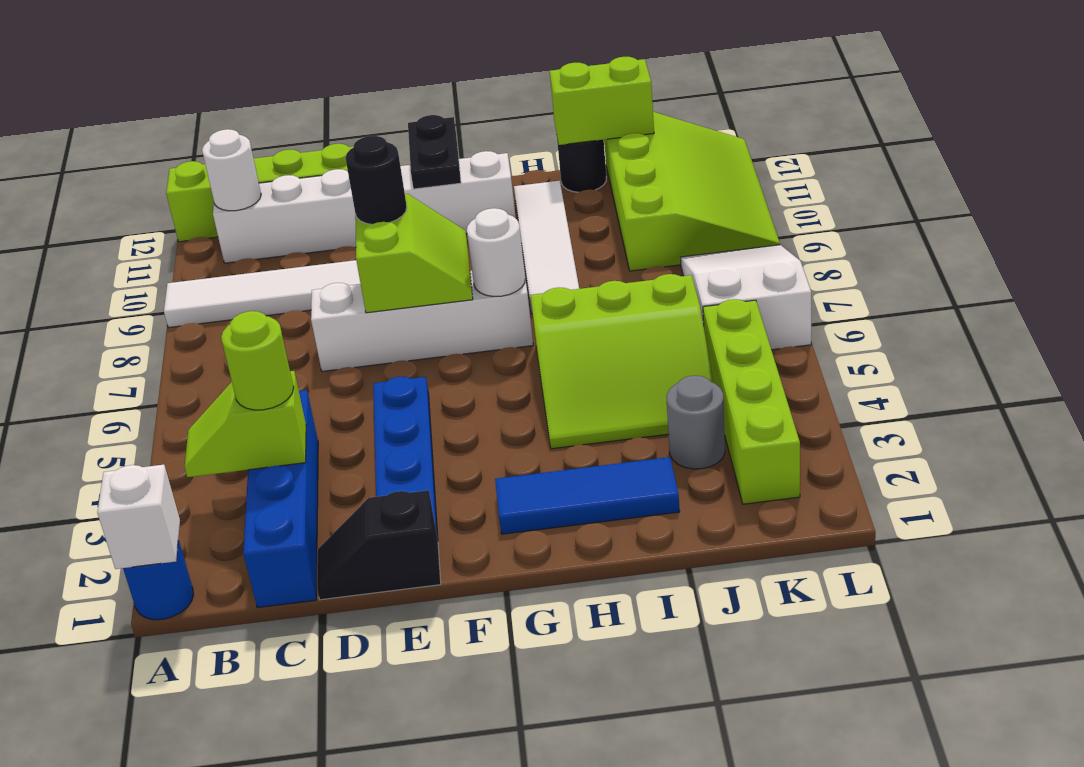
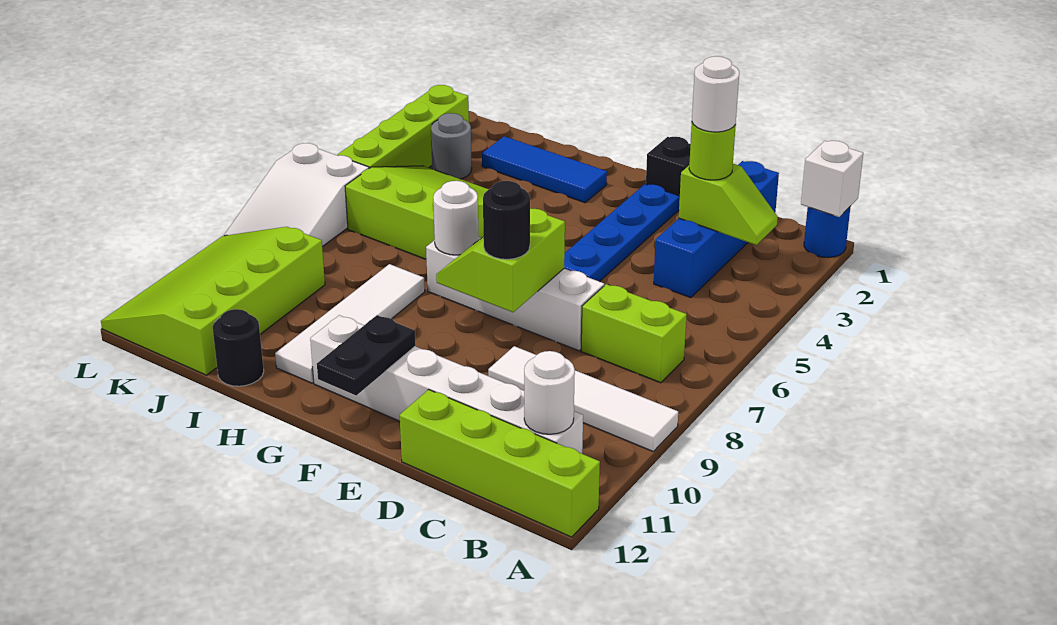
none -> white round brick C3 level 4
lime brick I12:J12 level 2 -> lime brick B7:C7 level 1

